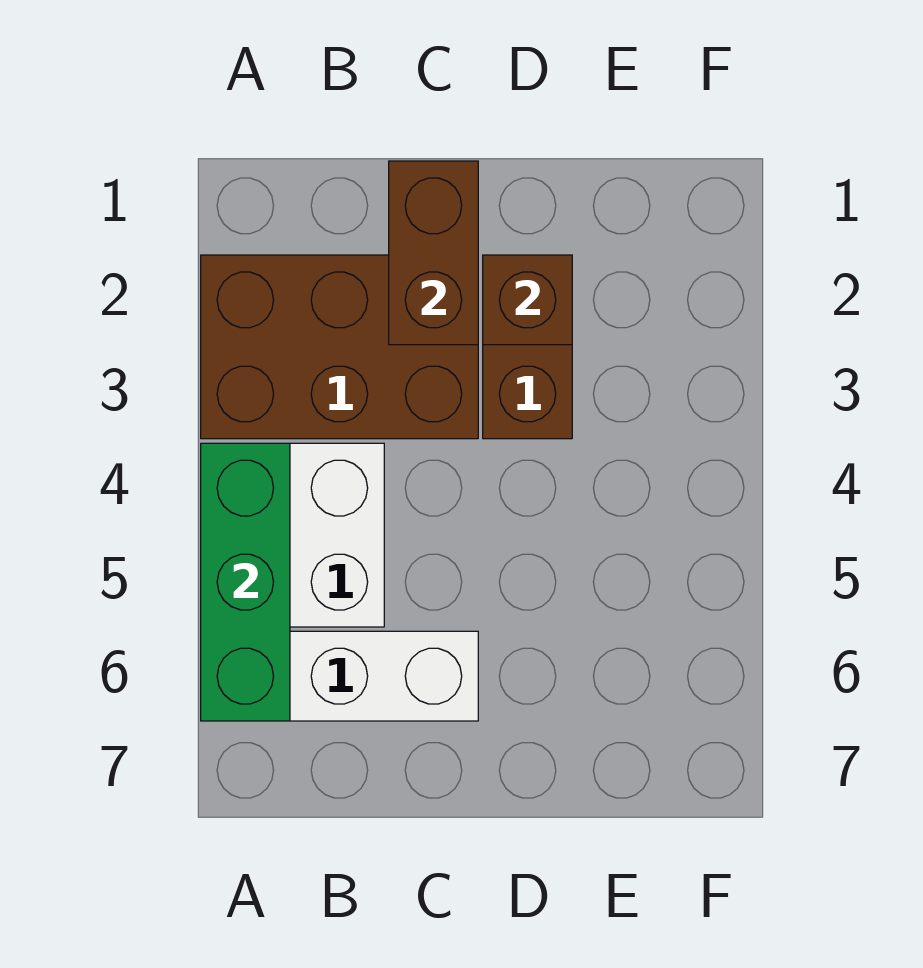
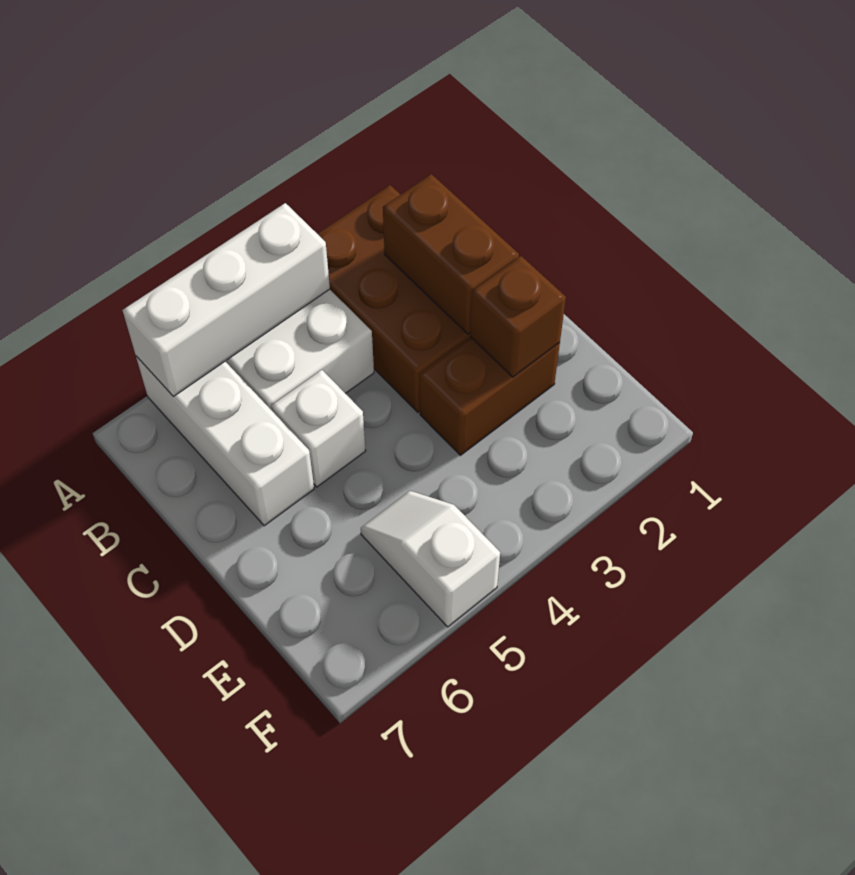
green brick A4:A6 level 2 -> white brick A4:A6 level 2
brown brick C1:C2 level 2 -> brown brick B2:C2 level 2
none -> white brick C5 level 1
none -> white slope E5:F5 level 1 top F

